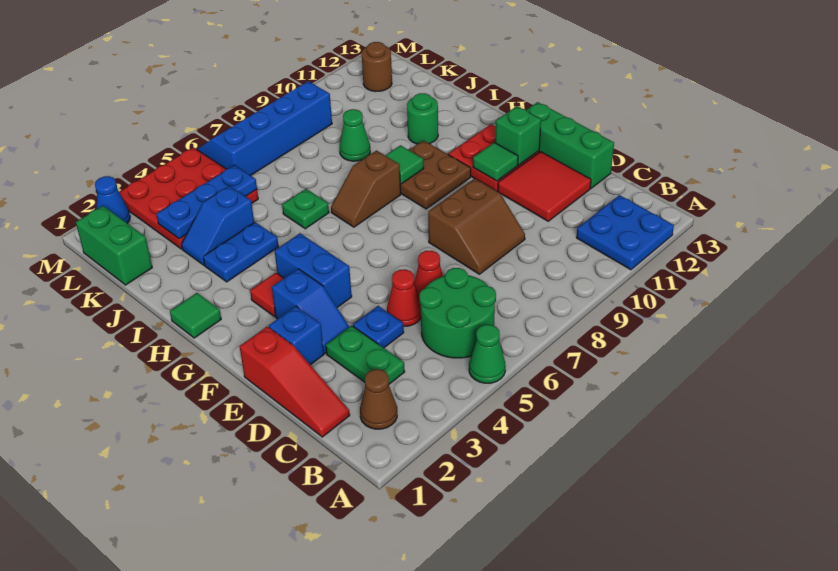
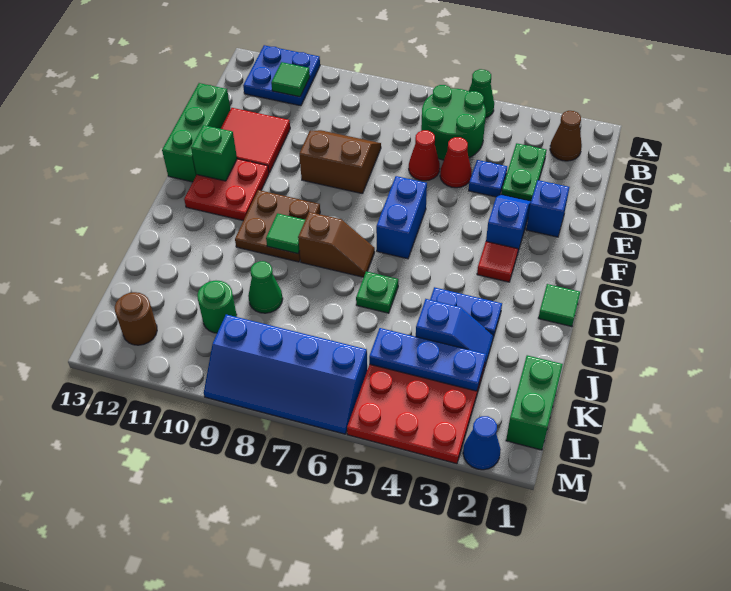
red slope C1:E1 level 1 top E -> none
blue brick F4:G4 level 1 -> blue brick F6:G6 level 1
green tile F11 level 2 -> green tile B11 level 2
green round brick I11 level 1 -> green round brick K10 level 1

